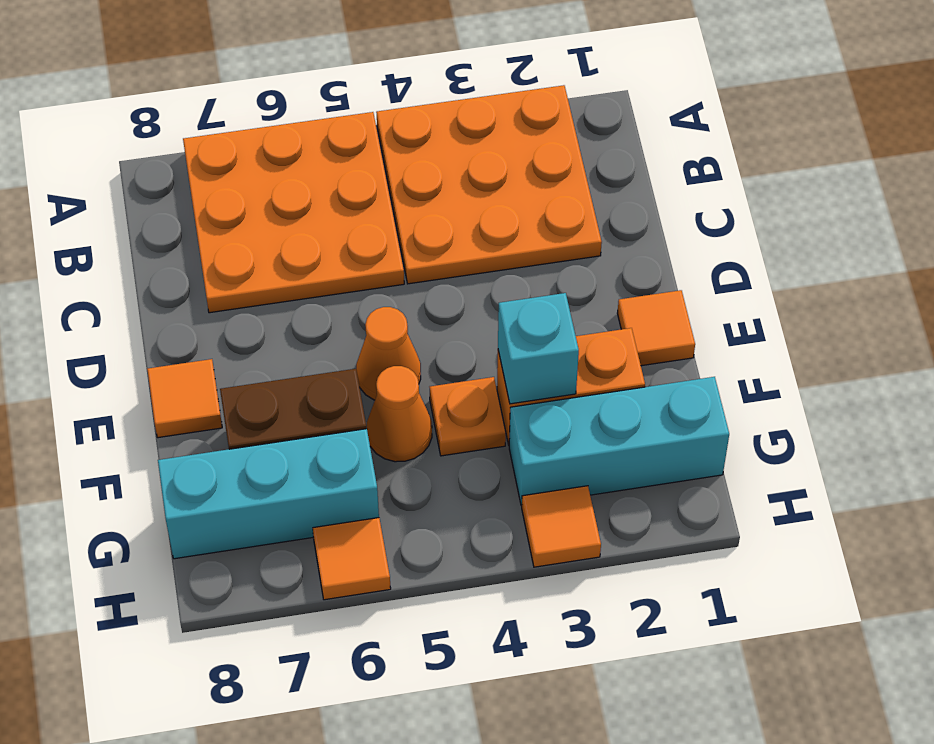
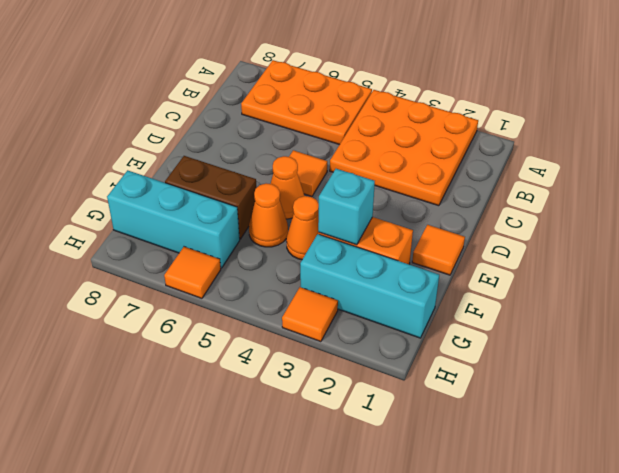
orange plate A5:C7 level 1 -> orange plate A5:B7 level 1
orange tile E8 level 1 -> orange tile D5 level 1
orange plate F4 level 1 -> orange cone F4 level 1

